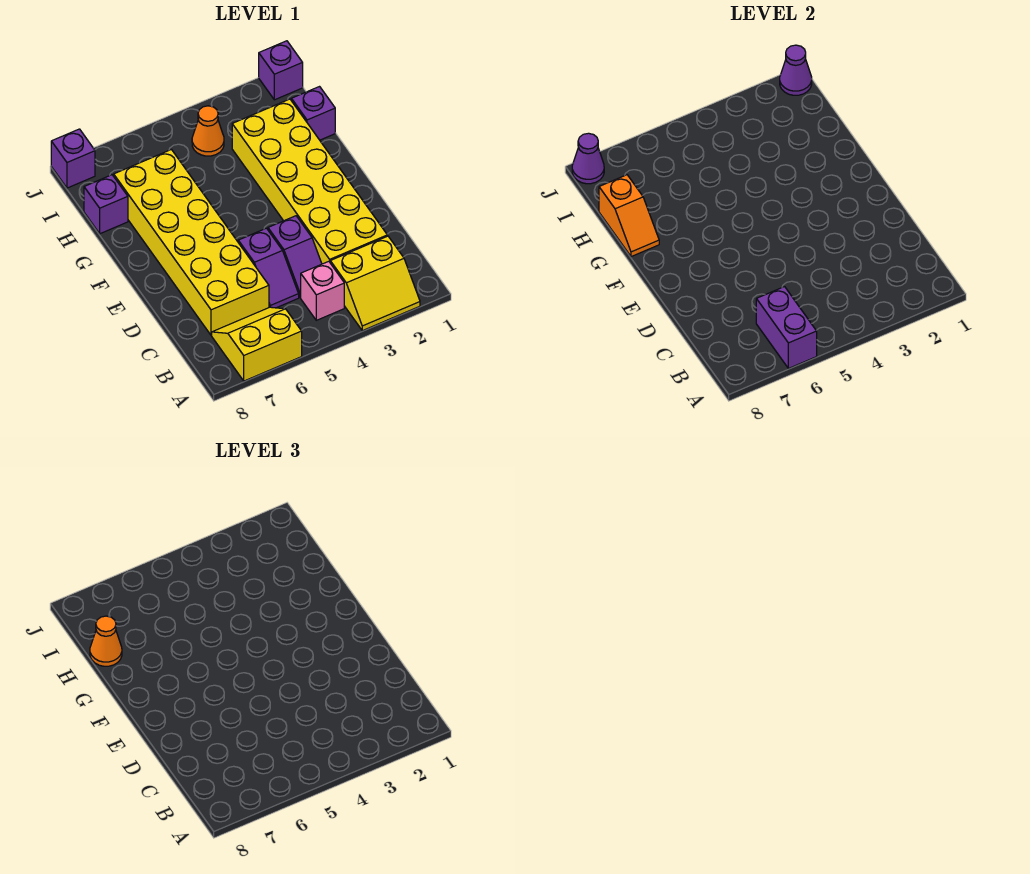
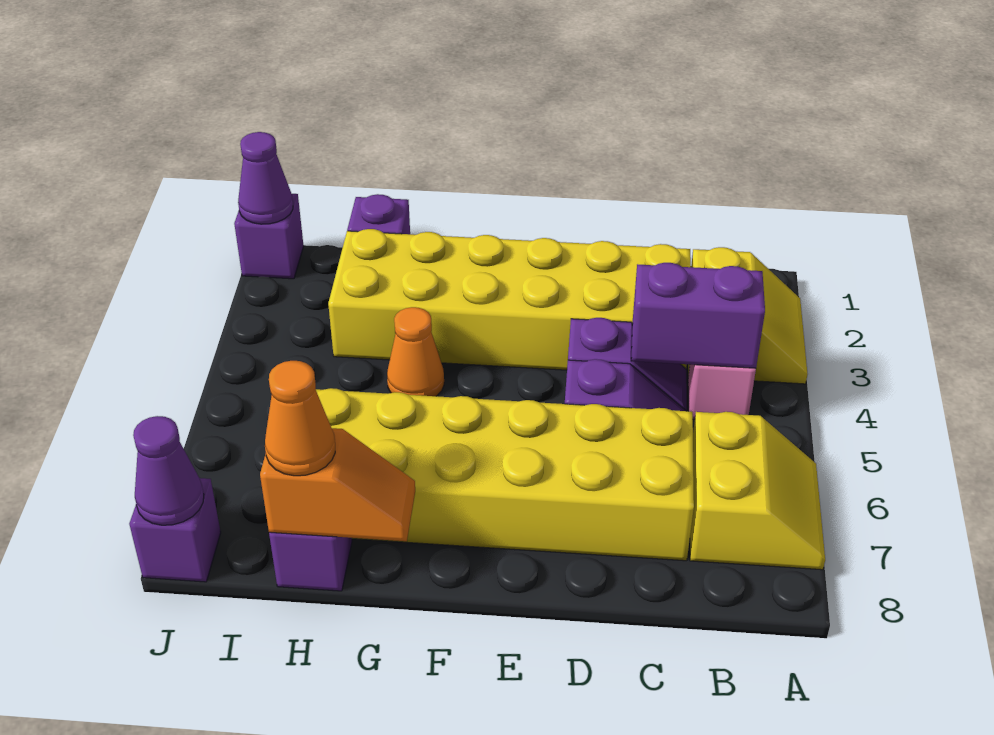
yellow slope A6:B7 level 1 top A -> yellow slope A6:B7 level 1 top B
purple brick A6:B6 level 2 -> purple brick B4:C4 level 2
orange cone I4 level 1 -> orange cone G4 level 1

